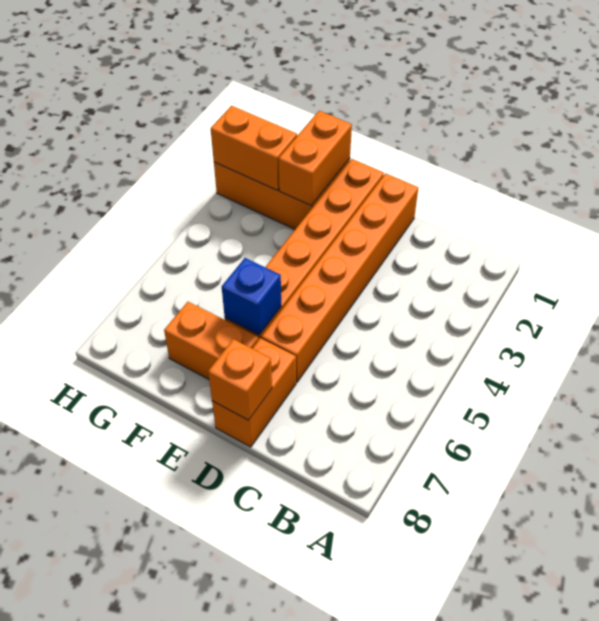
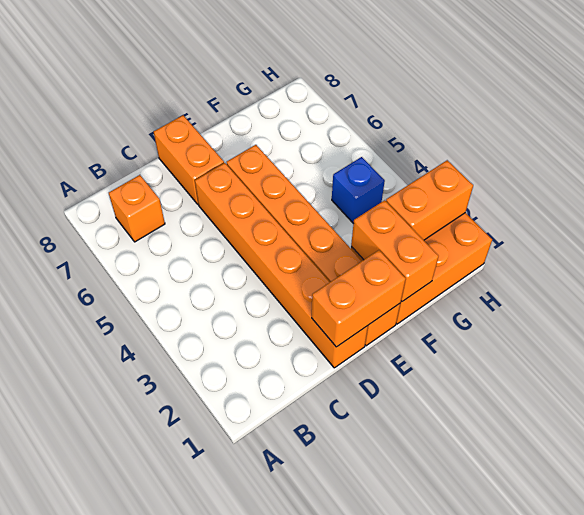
orange brick D8 level 2 -> orange brick B7 level 1
blue brick E6 level 2 -> blue brick G4 level 1
orange brick E7:F7 level 1 -> orange brick D1:E1 level 2

